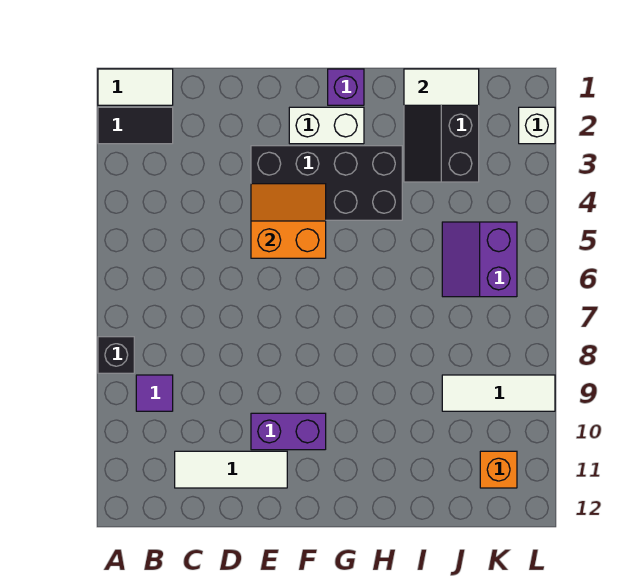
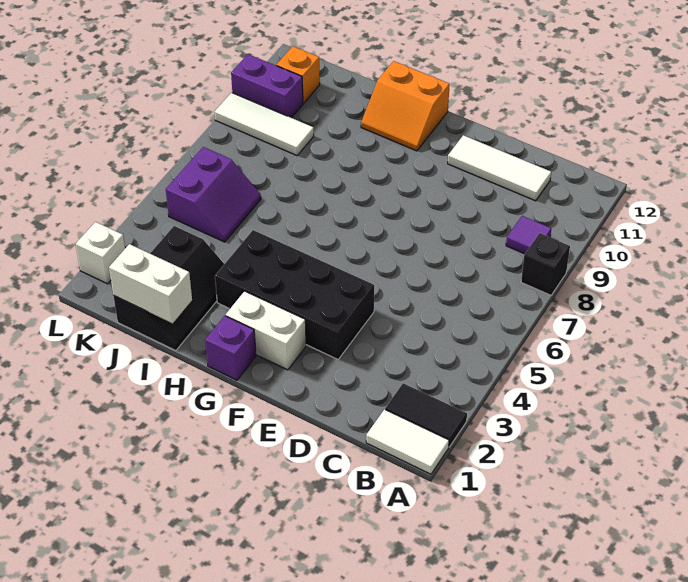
orange slope E4:F5 level 2 top 5 -> orange slope G11:H12 level 1 top 12
purple brick E10:F10 level 1 -> purple brick K10:L10 level 1
white tile I1:J1 level 2 -> white brick I1:J1 level 2

